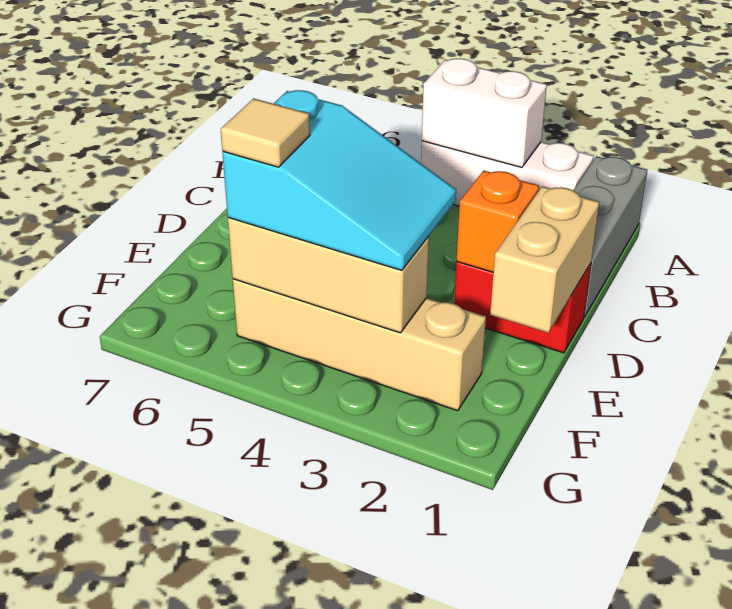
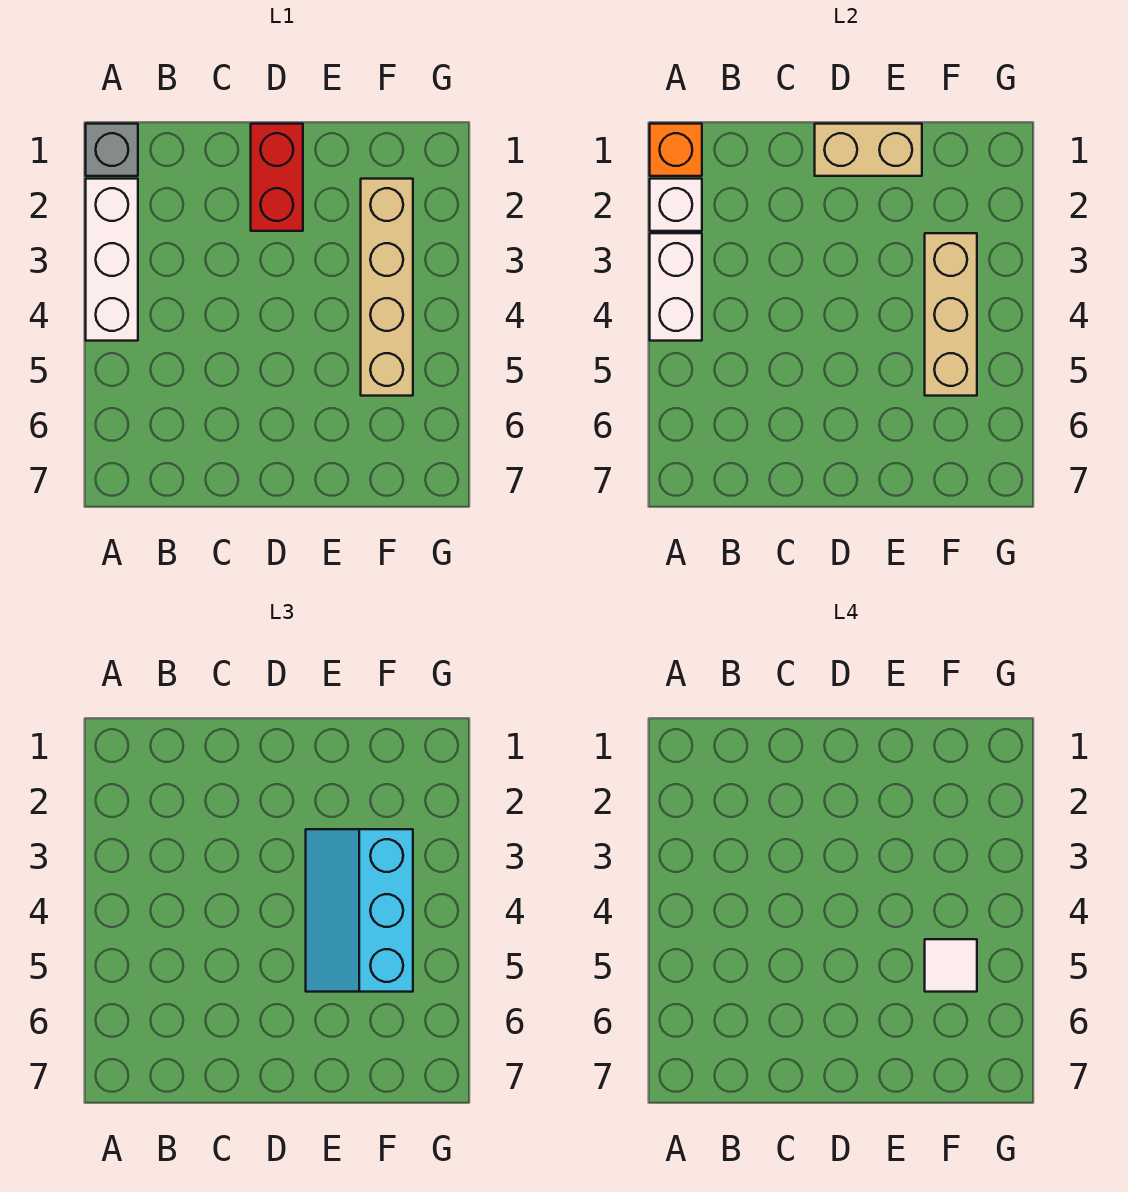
grey brick A1:C1 level 1 -> grey brick A1 level 1
none -> white brick A2 level 2
orange brick D2 level 2 -> orange brick A1 level 2
cyan slope E3:F5 level 3 top 5 -> cyan slope E3:F5 level 3 top F
tan tile F5 level 4 -> white tile F5 level 4

